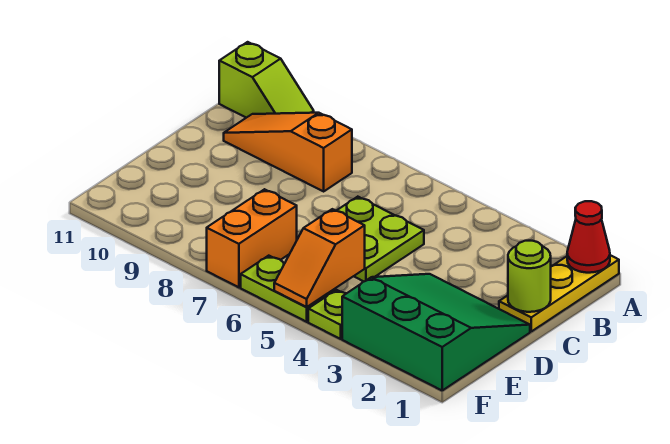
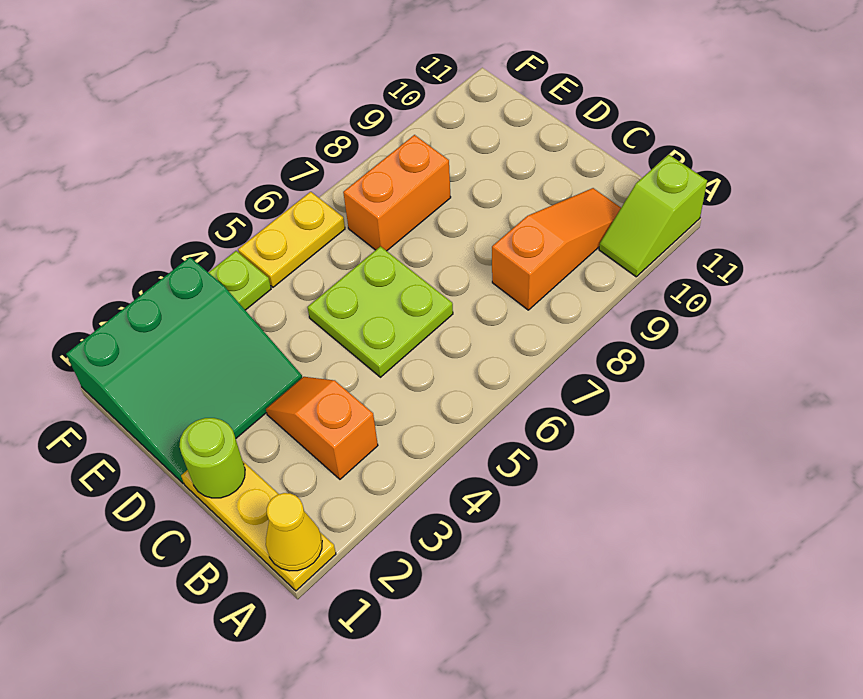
red cone A1 level 2 -> yellow cone A1 level 2
orange slope E5:F5 level 2 top E -> orange slope B3:C3 level 1 top B
orange brick E7:F7 level 1 -> orange brick E7:E8 level 1
lime plate F5:F6 level 1 -> yellow plate F5:F6 level 1

